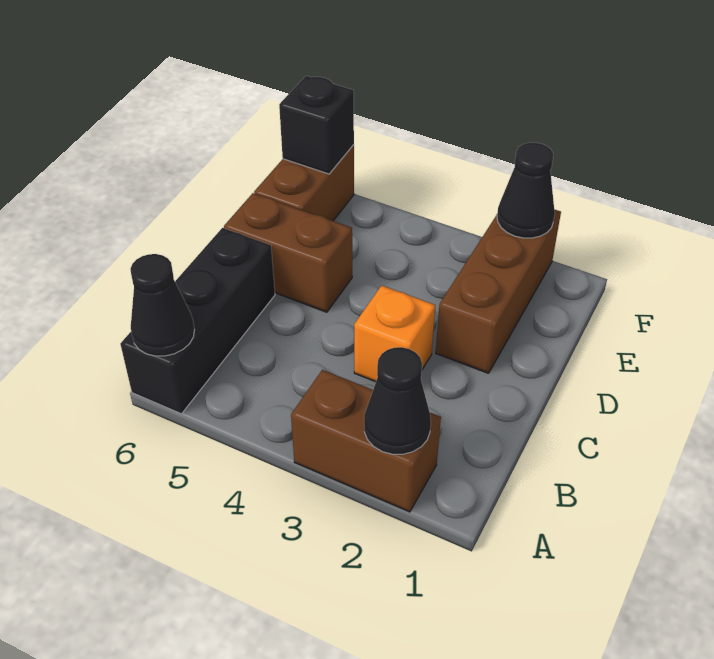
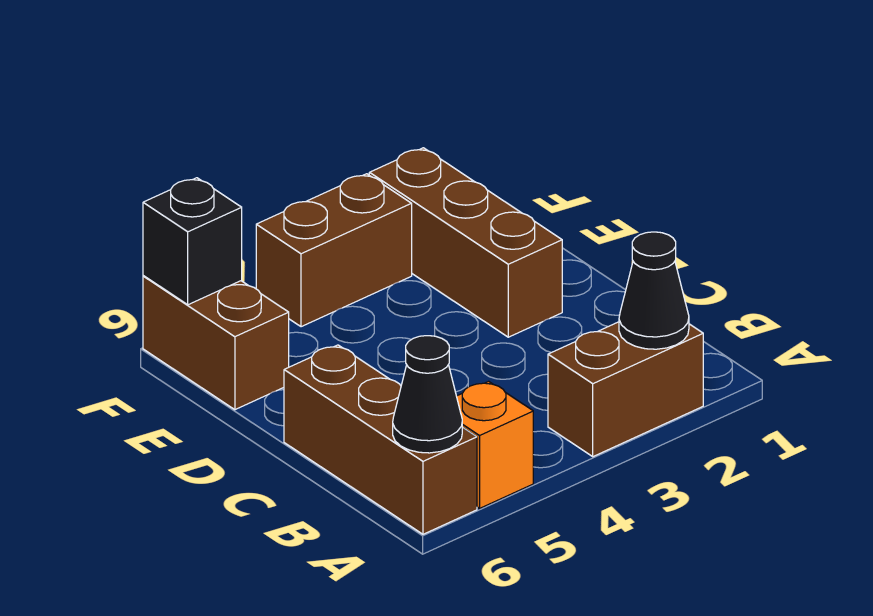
black brick A6:C6 level 1 -> brown brick A6:C6 level 1
orange brick C3 level 1 -> orange brick A5 level 1
brown brick D5:D6 level 1 -> brown brick F3:F4 level 1
black cone F2 level 2 -> none

